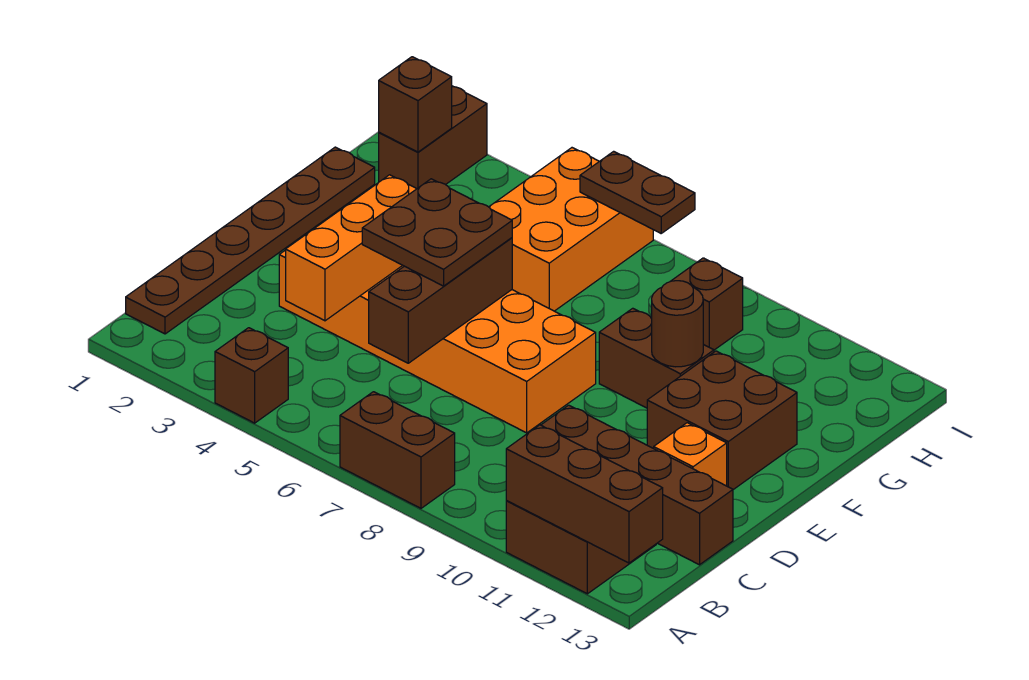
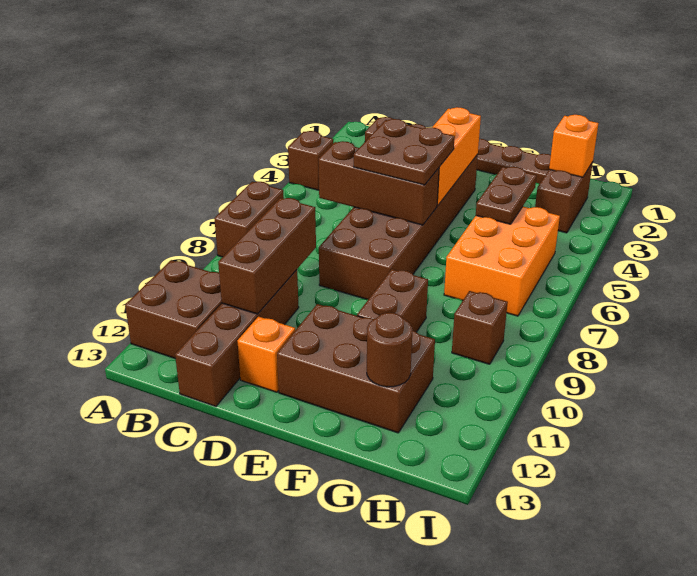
brown brick A11:A13 level 2 -> brown brick C9:C11 level 2
orange brick C4:E4 level 2 -> orange brick E3:E5 level 2
orange brick D3:E8 level 1 -> brown brick D3:E8 level 1
brown brick E11:F12 level 1 -> brown brick E11:G12 level 1
brown round brick F10 level 2 -> brown round brick G12 level 2
orange brick G5:I6 level 1 -> orange brick G5:H7 level 1
brown brick H2:I2 level 1 -> brown brick H2:H3 level 1
brown brick H2 level 2 -> orange brick H2 level 2
brown plate I6:I7 level 2 -> brown plate G4:G5 level 2

